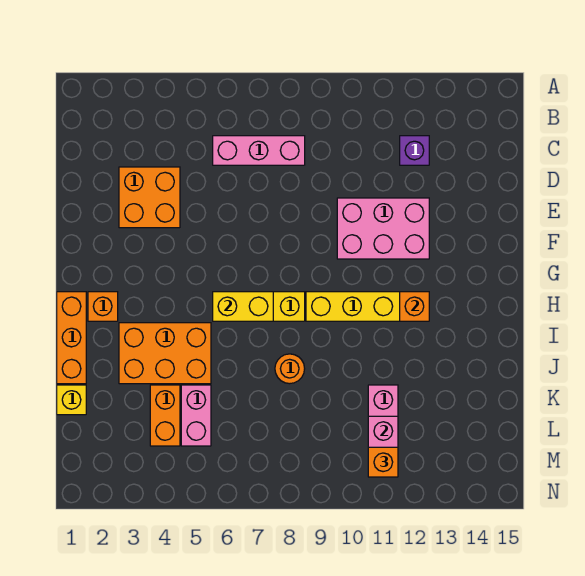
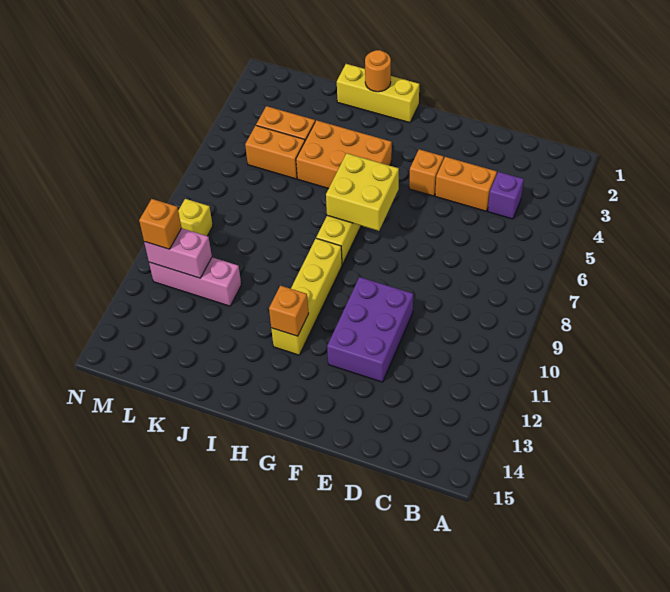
pink brick C6:C8 level 1 -> none
purple brick C12 level 1 -> purple brick C4 level 1
orange brick D3:E4 level 1 -> orange brick D4:E4 level 1
pink brick E10:F12 level 1 -> purple brick E10:F12 level 1
orange brick H1:J1 level 1 -> yellow brick H1:J1 level 1
orange brick H2 level 1 -> orange brick F4 level 1
yellow brick H6:H7 level 2 -> yellow brick G6:H7 level 2
orange brick I3:J5 level 1 -> orange brick H4:J5 level 1
orange round brick J8 level 1 -> orange round brick I1 level 2
yellow brick K1 level 1 -> yellow brick M9 level 1
pink brick K5:L5 level 1 -> orange brick K5:L5 level 1

